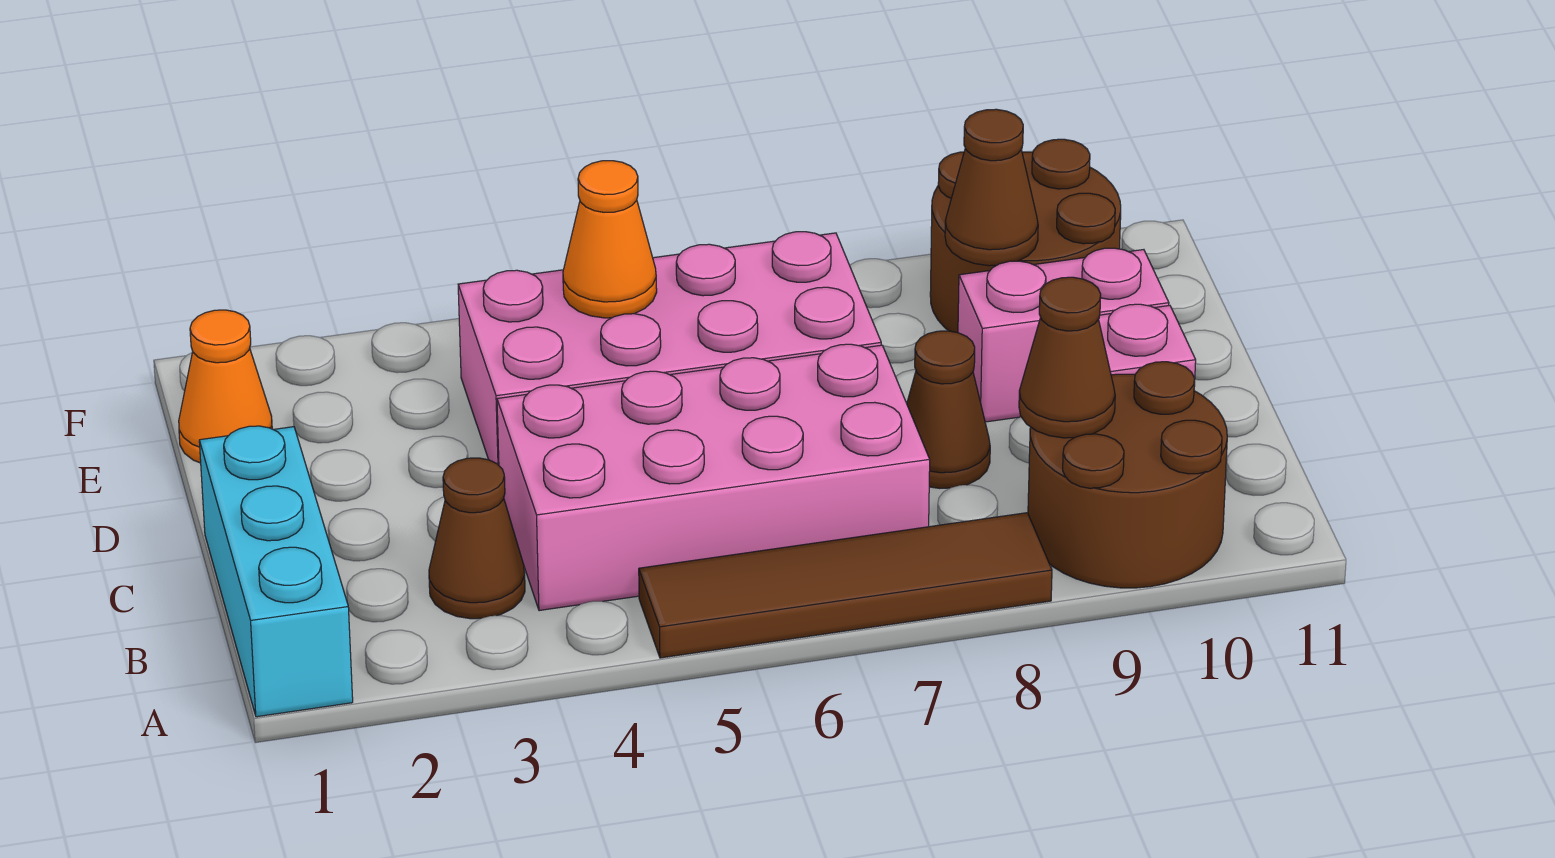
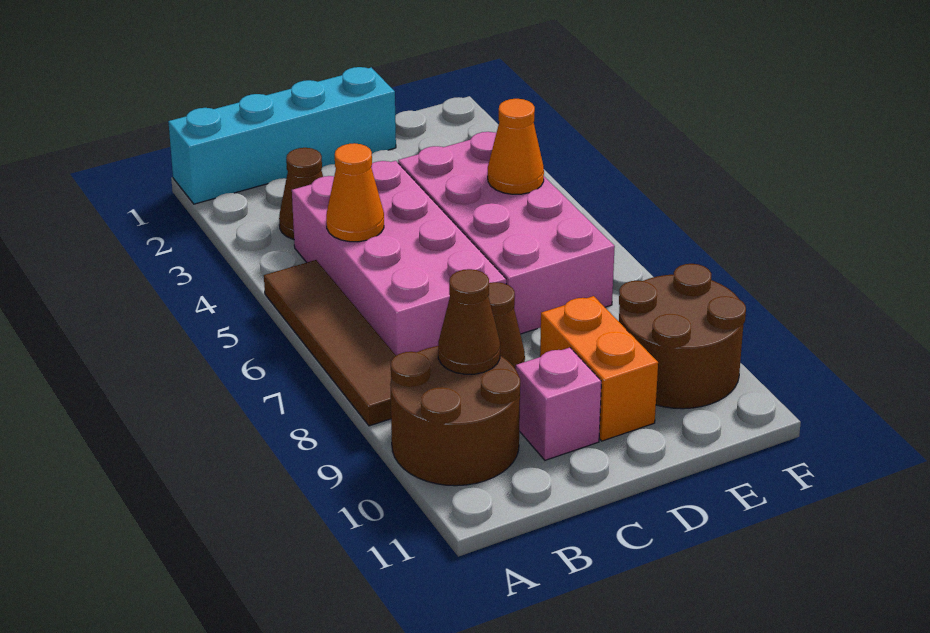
cyan brick A1:C1 level 1 -> cyan brick A1:D1 level 1
pink brick D9:D10 level 1 -> orange brick D9:D10 level 1
orange cone E1 level 1 -> orange cone B5 level 2
brown cone E9 level 2 -> none

